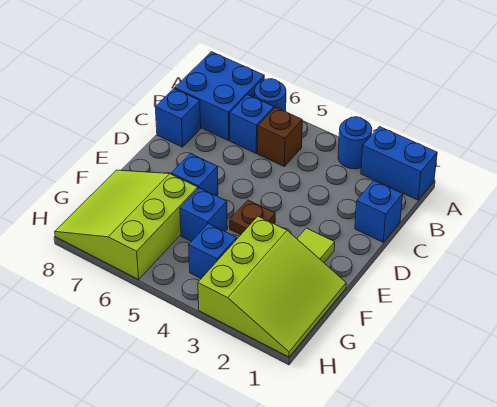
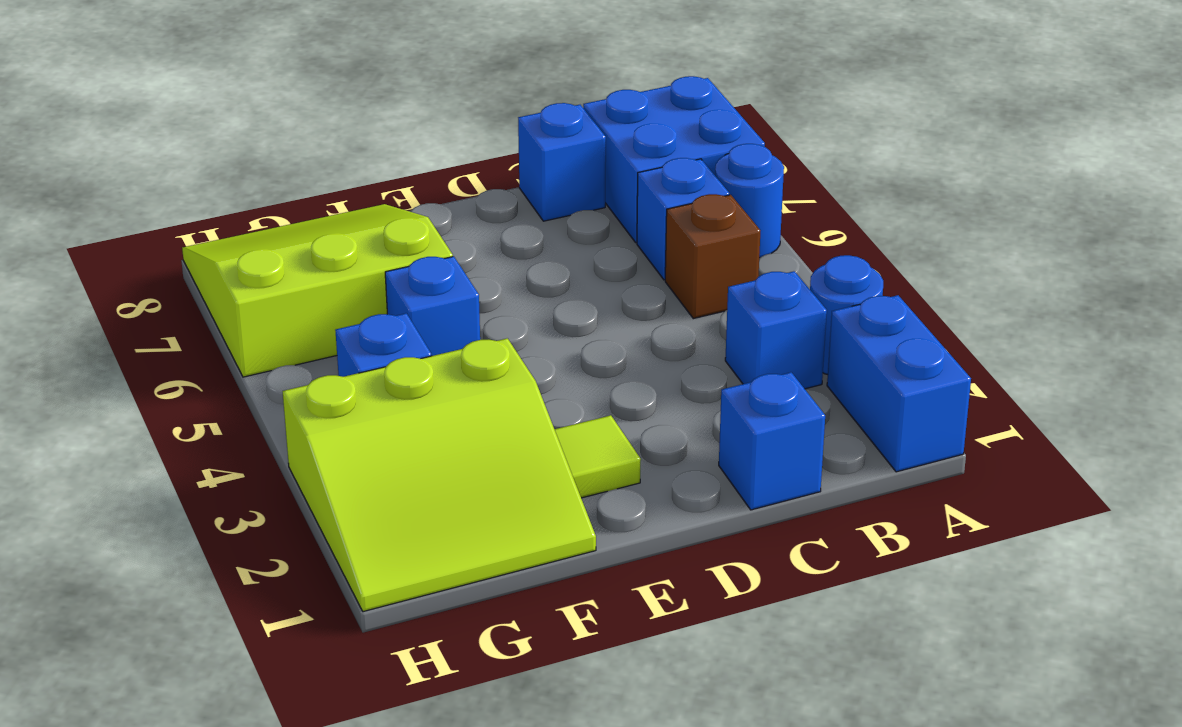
brown plate E4 level 1 -> none
blue brick E6 level 1 -> blue brick B3 level 1

